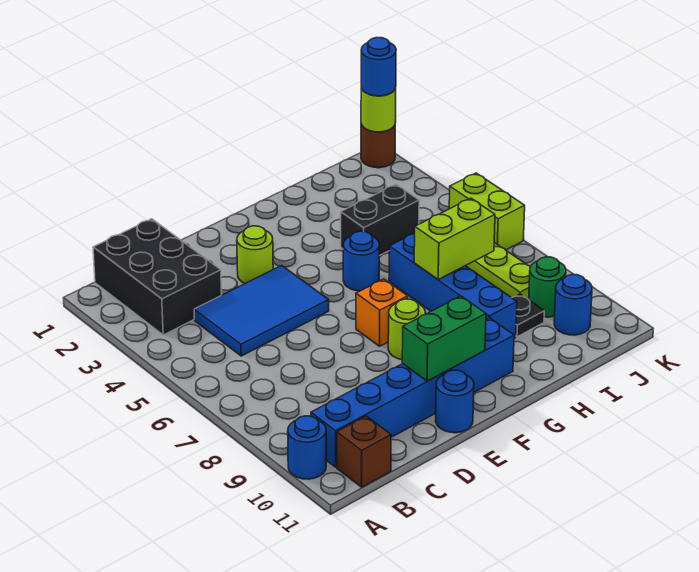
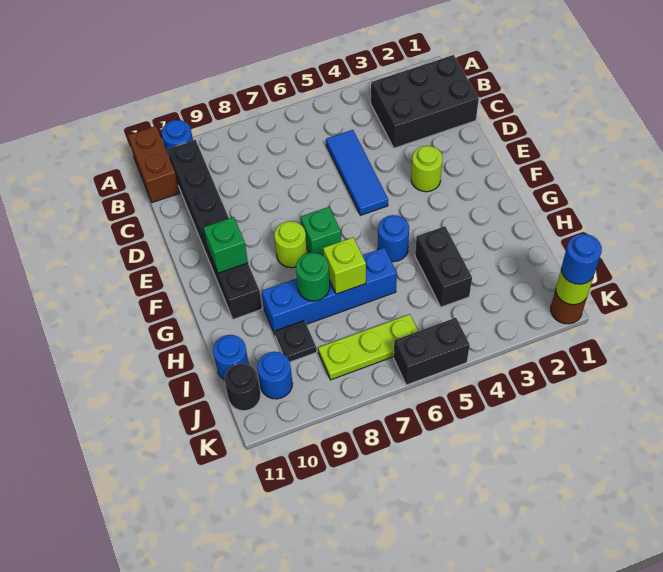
blue brick B10:G10 level 1 -> black brick B10:G10 level 1
brown brick B11 level 1 -> brown brick A11:B11 level 1
blue tile C4:E5 level 1 -> blue tile C5:E5 level 1
green brick E10:F10 level 2 -> green brick F10 level 2
blue round brick E11 level 1 -> blue round brick I11 level 1
orange brick F7 level 1 -> green brick F7 level 1
lime brick H7:I7 level 2 -> lime brick H7 level 2
green round brick J9 level 1 -> green round brick H8 level 2
none -> black round brick J11 level 1
lime brick K5:K6 level 1 -> black brick K5:K6 level 1

